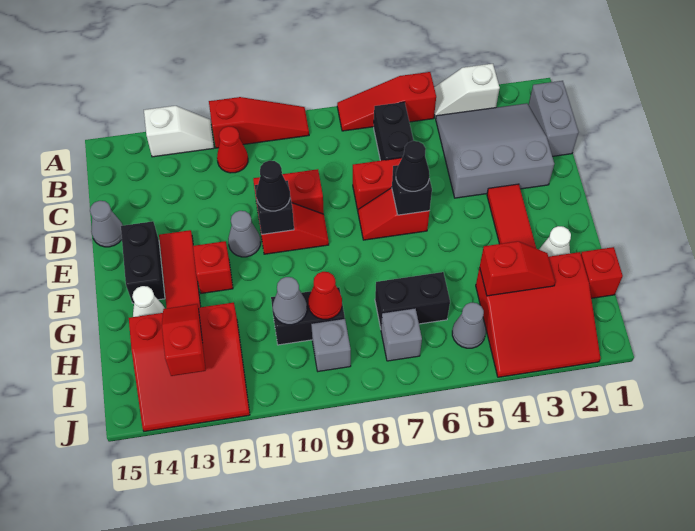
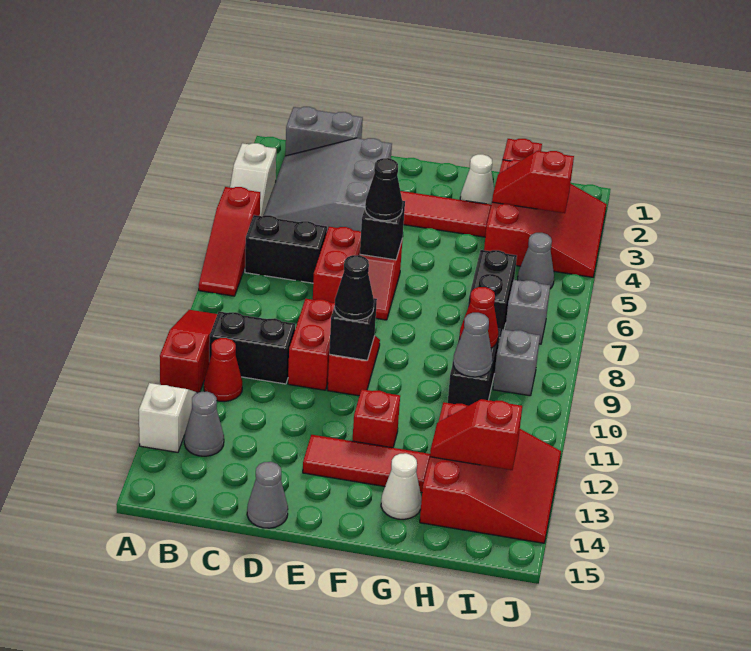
grey cone E11 level 1 -> grey cone B13 level 1
black brick E14:F14 level 1 -> black brick B10:C10 level 1
red slope H3:H4 level 2 top 4 -> red slope H3:I3 level 2 top I

